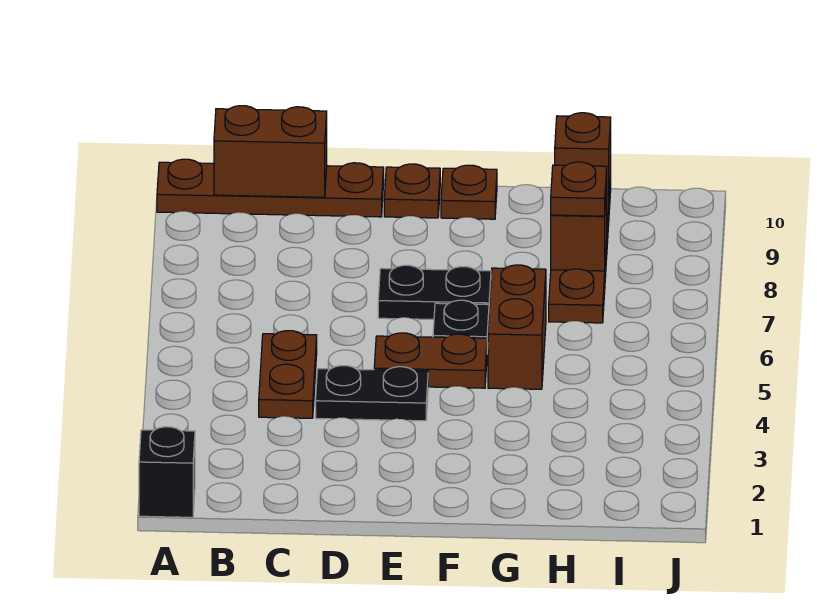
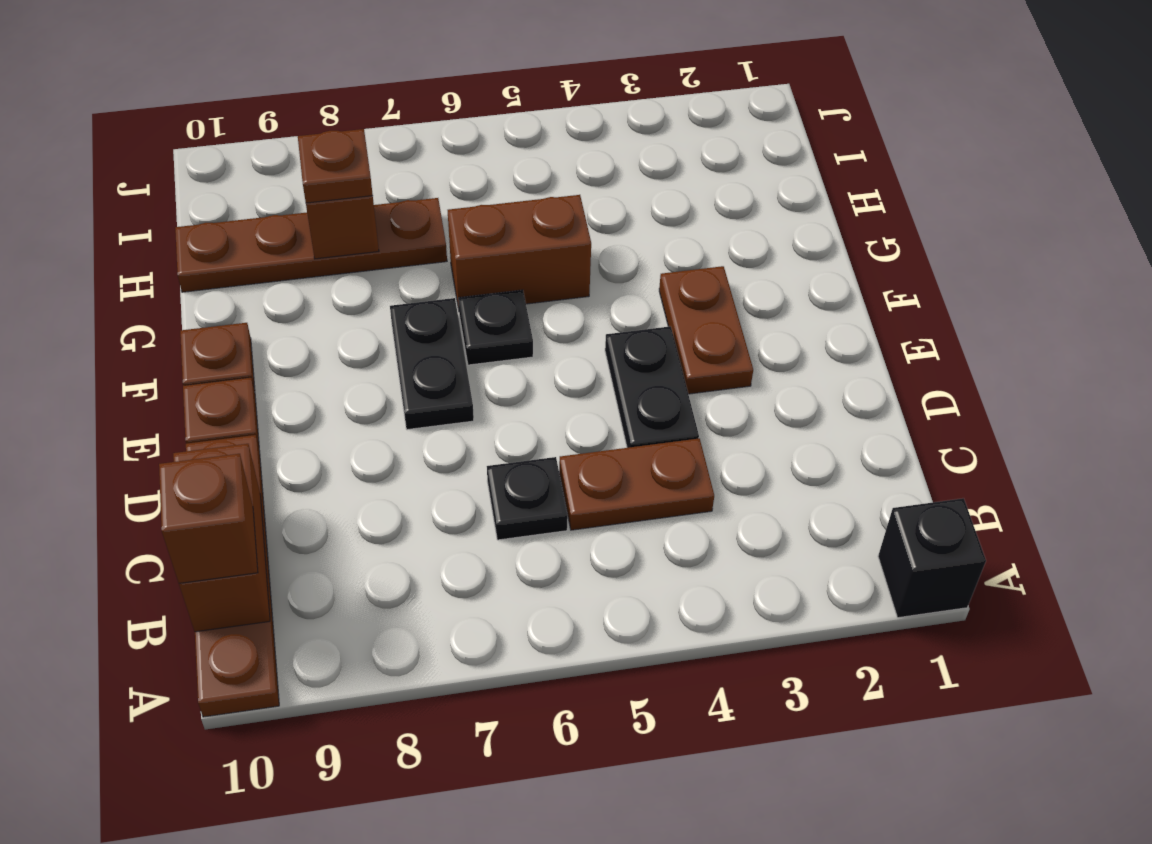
none -> black plate C6 level 1
brown plate E5:F5 level 1 -> brown plate E3:F3 level 1
brown brick H10 level 2 -> brown brick B10 level 3

